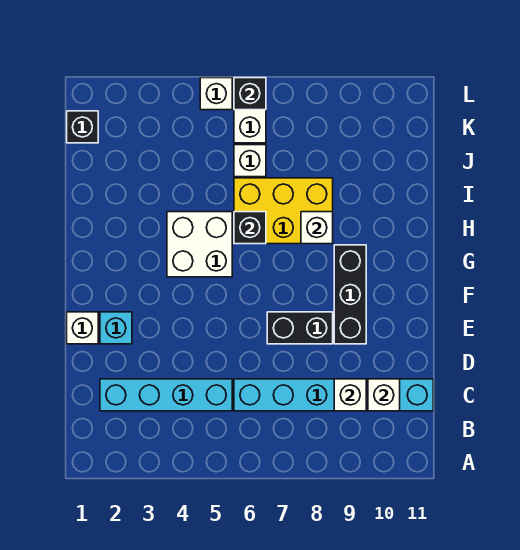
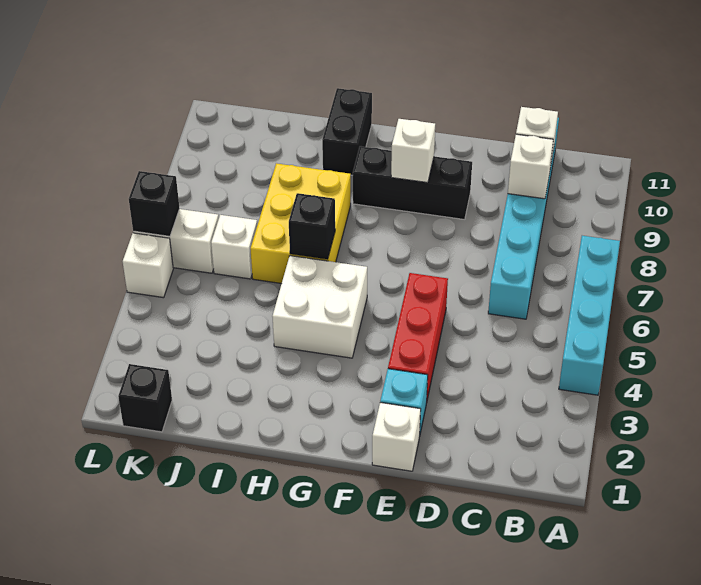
cyan brick C2:C5 level 1 -> cyan brick A4:A7 level 1
none -> red brick E3:E5 level 1
black brick E7:E8 level 1 -> black brick H10:H11 level 1
white brick H8 level 2 -> white brick F9 level 2

